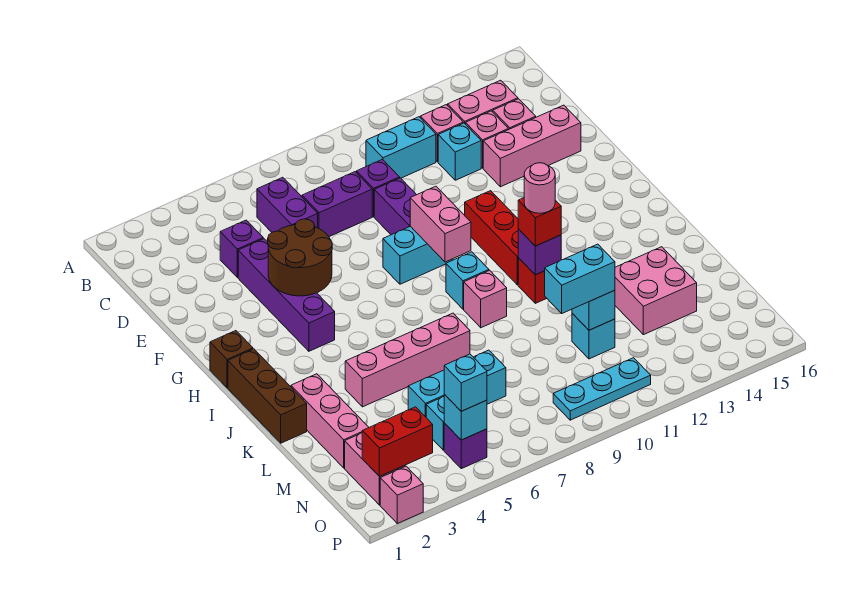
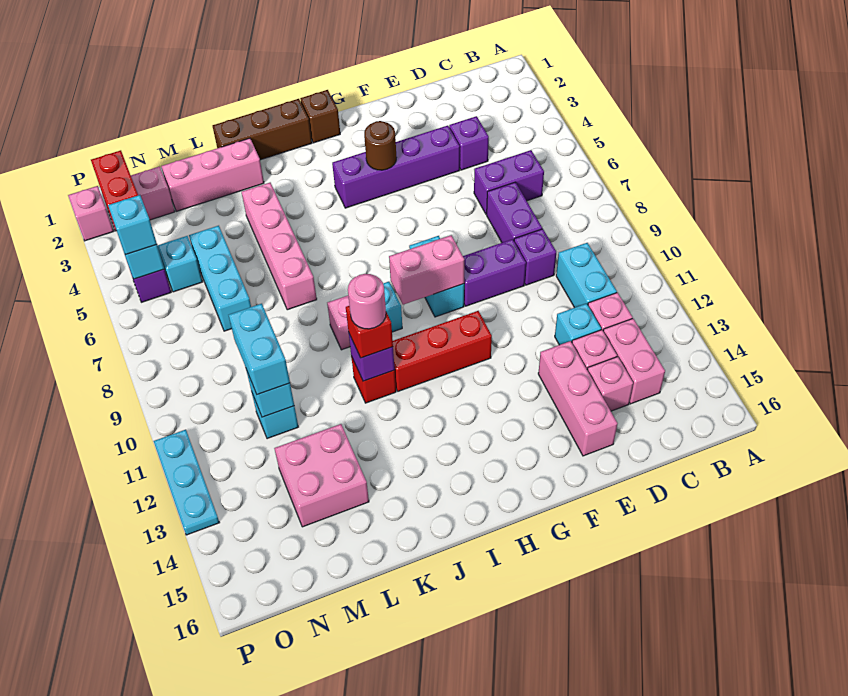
brown round brick F4:G5 level 2 -> brown round brick G4 level 2
cyan plate O9:O11 level 1 -> cyan plate P11:P13 level 1

